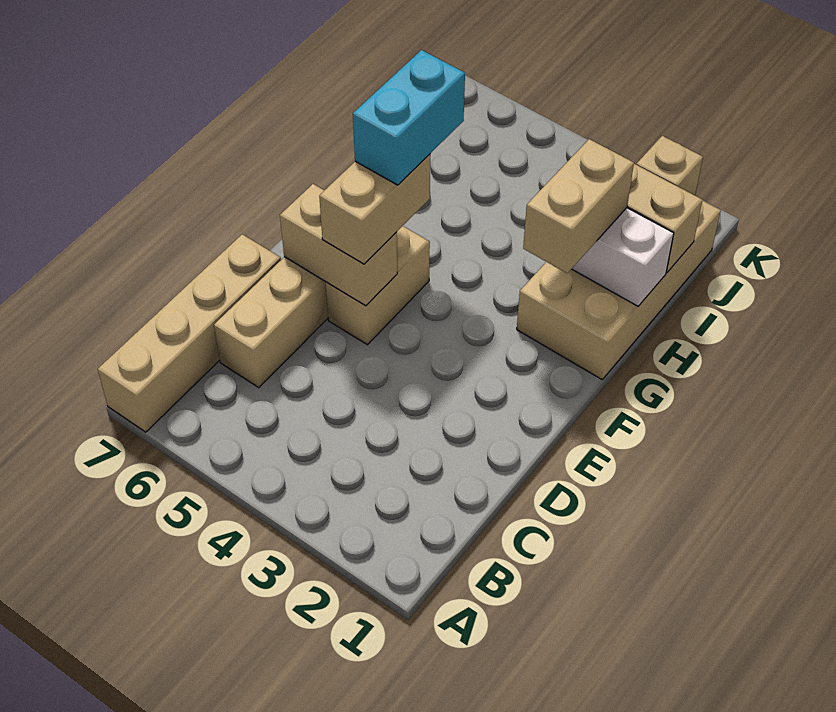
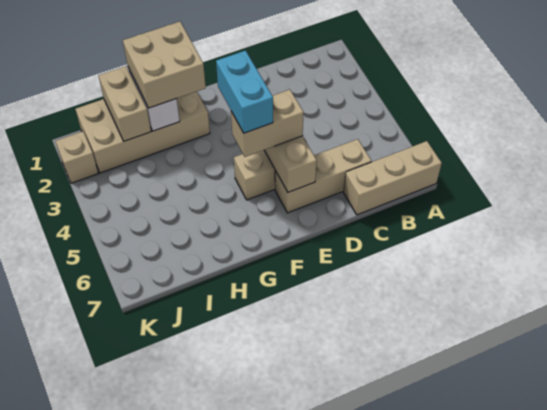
tan brick A7:D7 level 1 -> tan brick A7:C7 level 1
cyan brick F5:G5 level 4 -> cyan brick F4:F5 level 4
tan brick G2:H2 level 3 -> tan brick G1:H2 level 3

